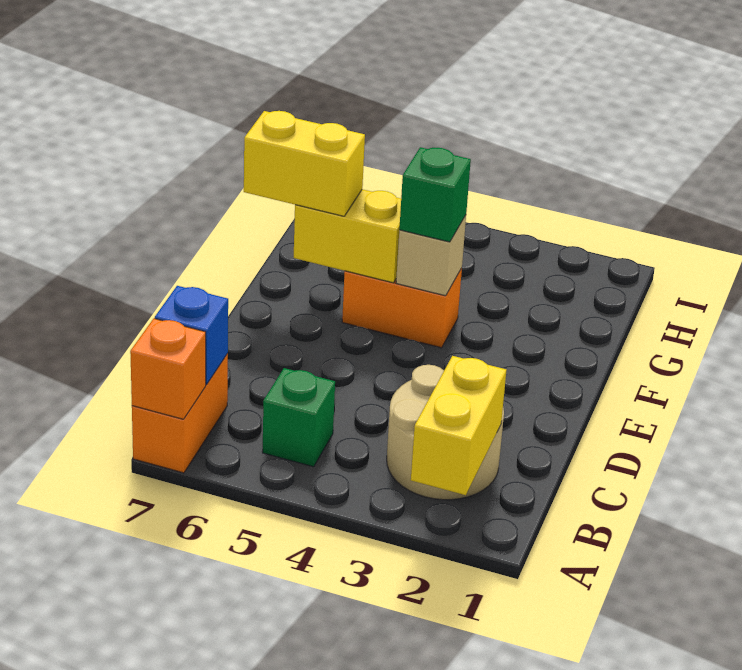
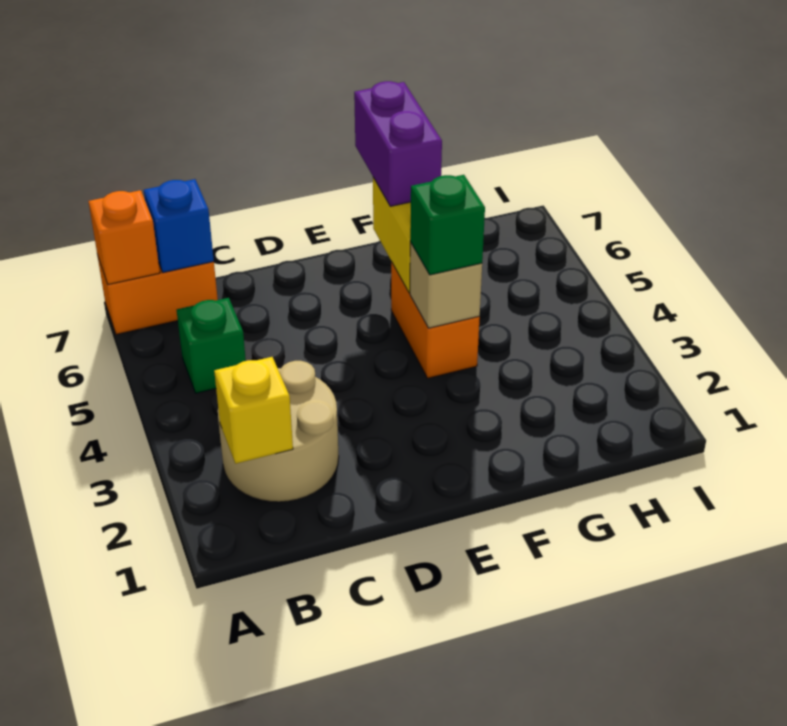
yellow brick A2:B2 level 2 -> yellow brick B2 level 2
yellow brick F6:F7 level 3 -> purple brick F6:F7 level 3

